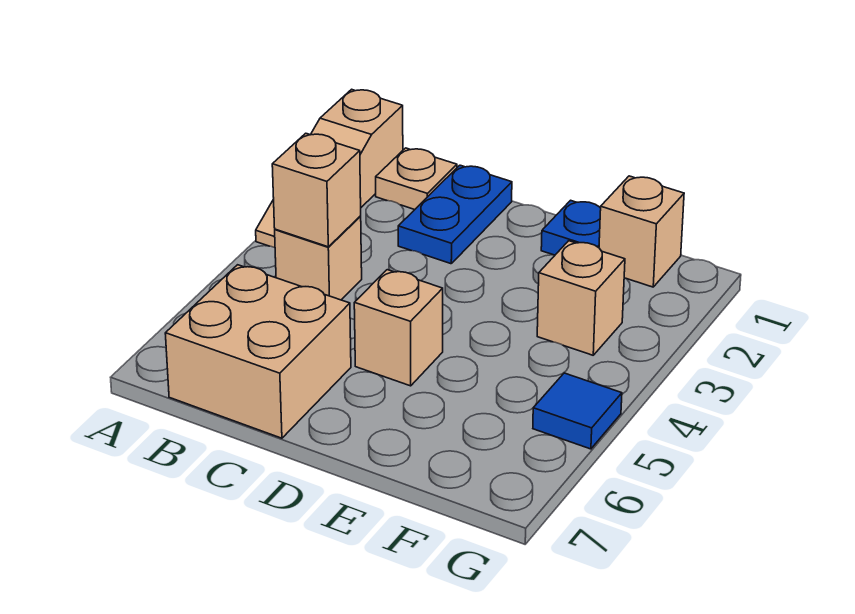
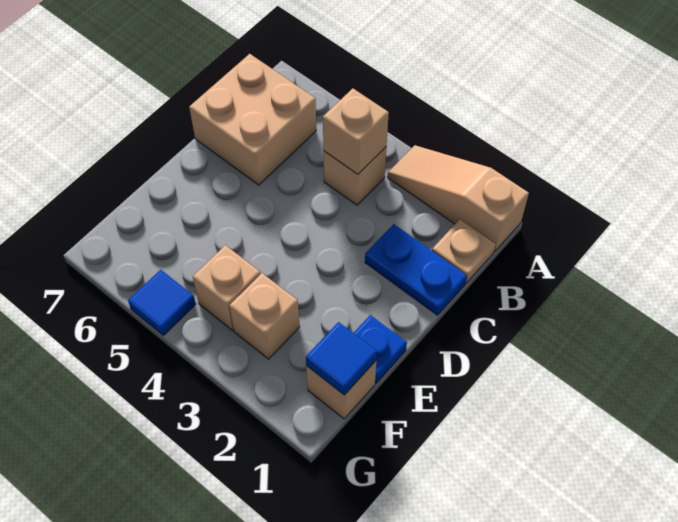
tan brick D5 level 1 -> tan brick F4 level 1
none -> blue tile F1 level 2

